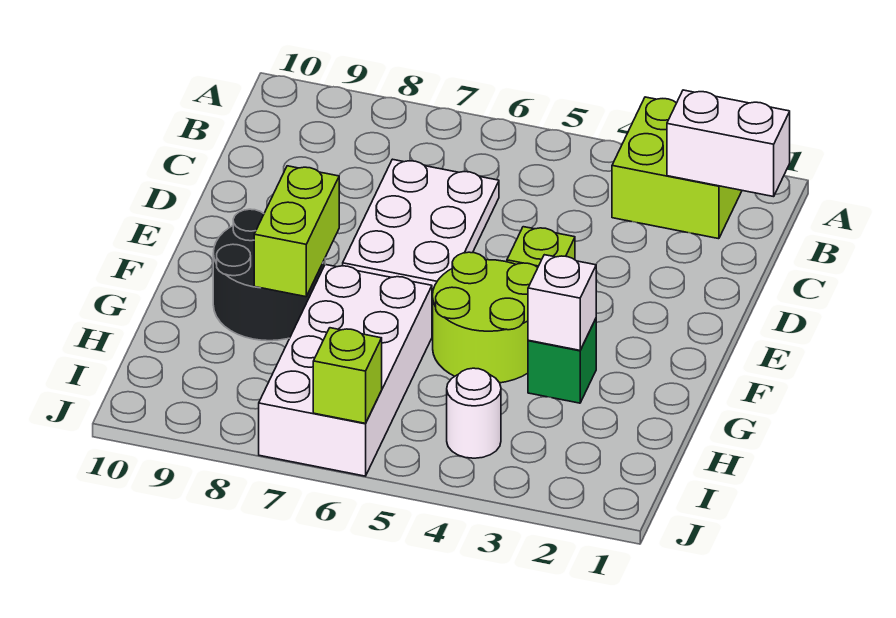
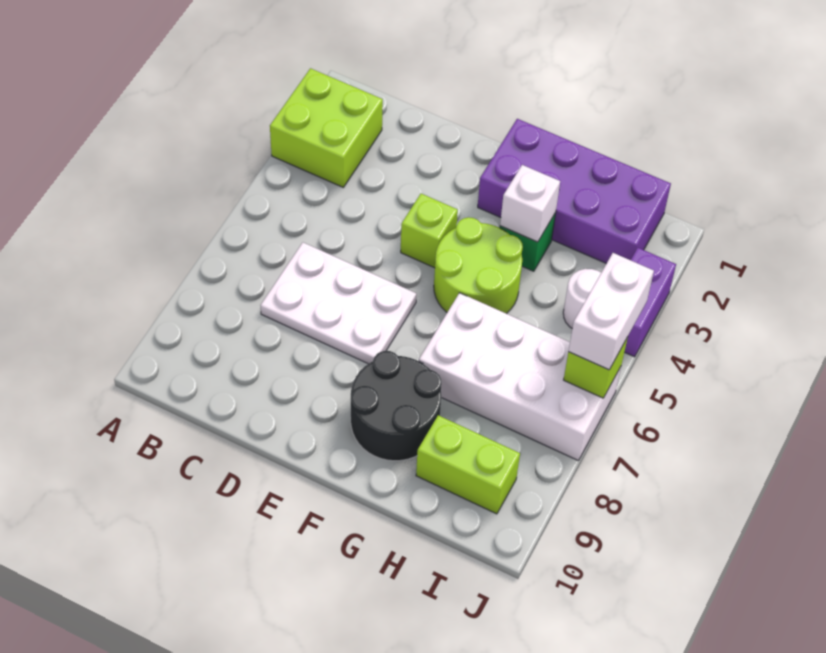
white brick B1:B2 level 2 -> white brick J5:J6 level 3
none -> purple brick F1:I2 level 1
lime brick F8:G8 level 2 -> lime brick H9:I9 level 1
none -> purple brick J3:J4 level 1

